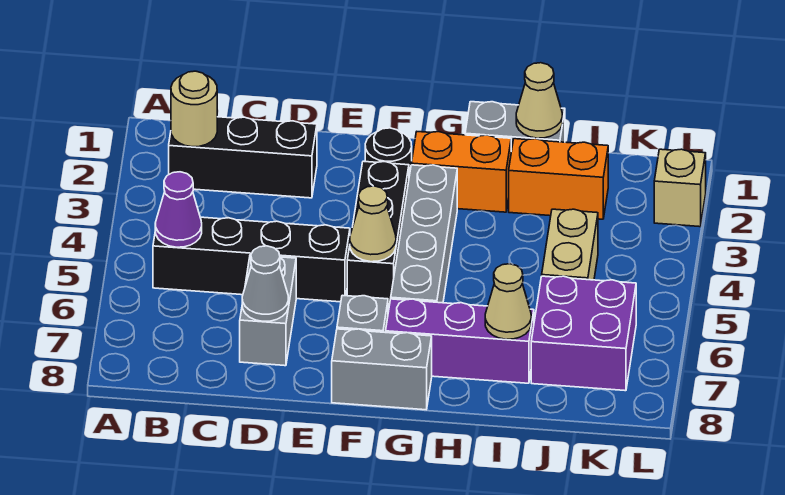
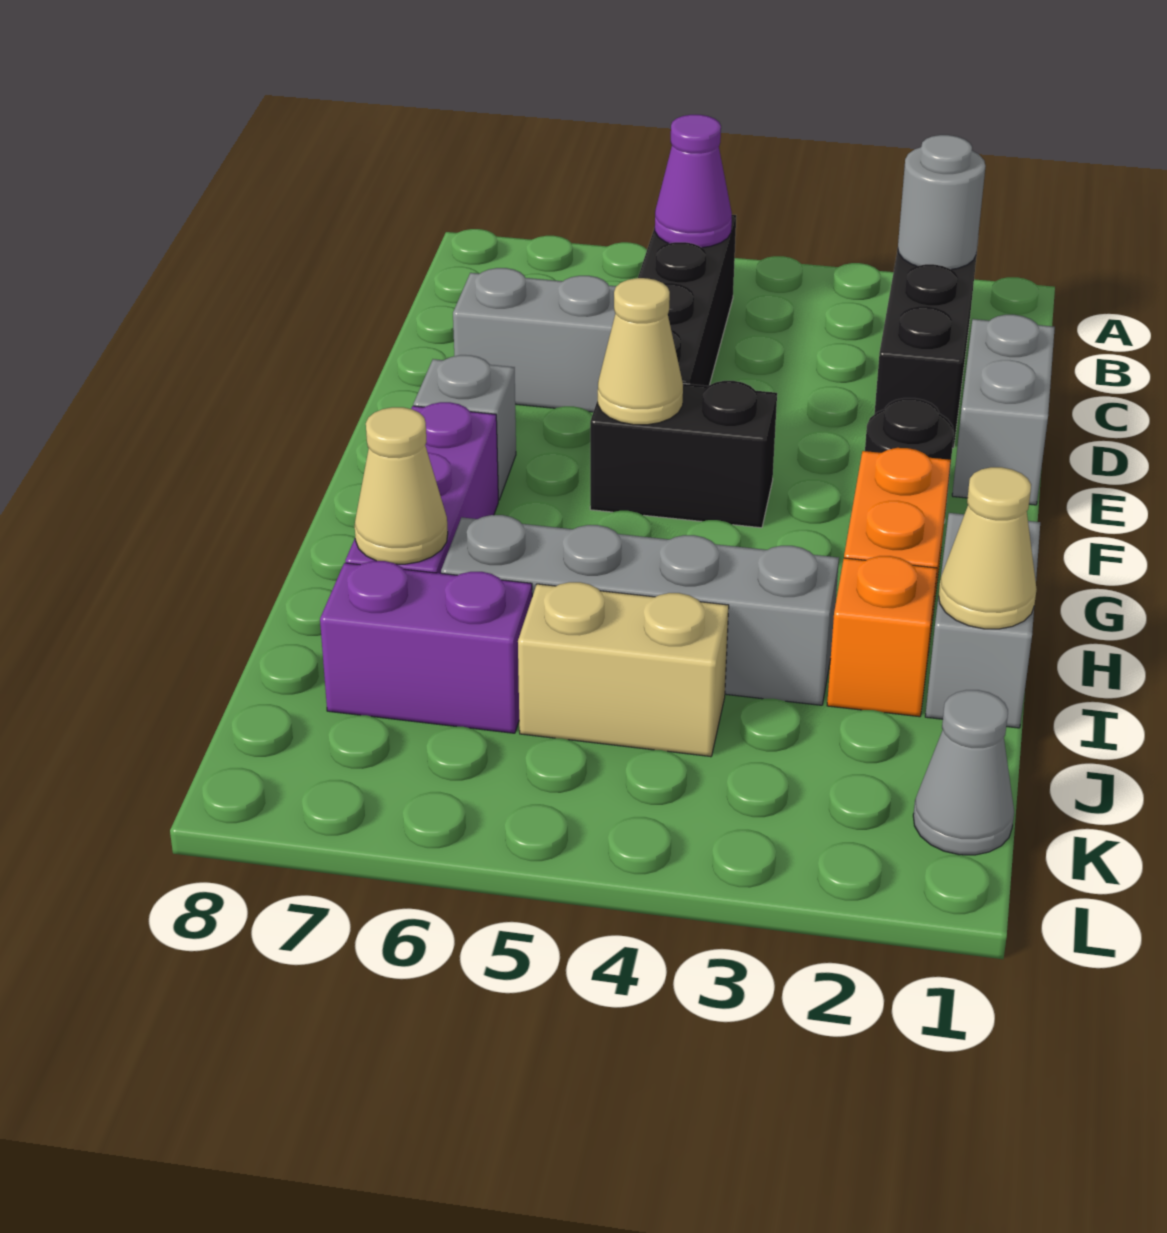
tan round brick B2 level 2 -> grey round brick B2 level 2
grey cone D7 level 2 -> grey cone K1 level 1
black brick F3:F5 level 1 -> black brick F4:F5 level 1
grey brick F8:G8 level 1 -> grey brick D1:E1 level 1
grey brick G3:G6 level 1 -> grey brick I3:I6 level 1
orange brick I2:J2 level 1 -> orange brick I2 level 1
purple brick J6:K7 level 1 -> purple brick J6:J7 level 1
tan brick L2 level 1 -> none

